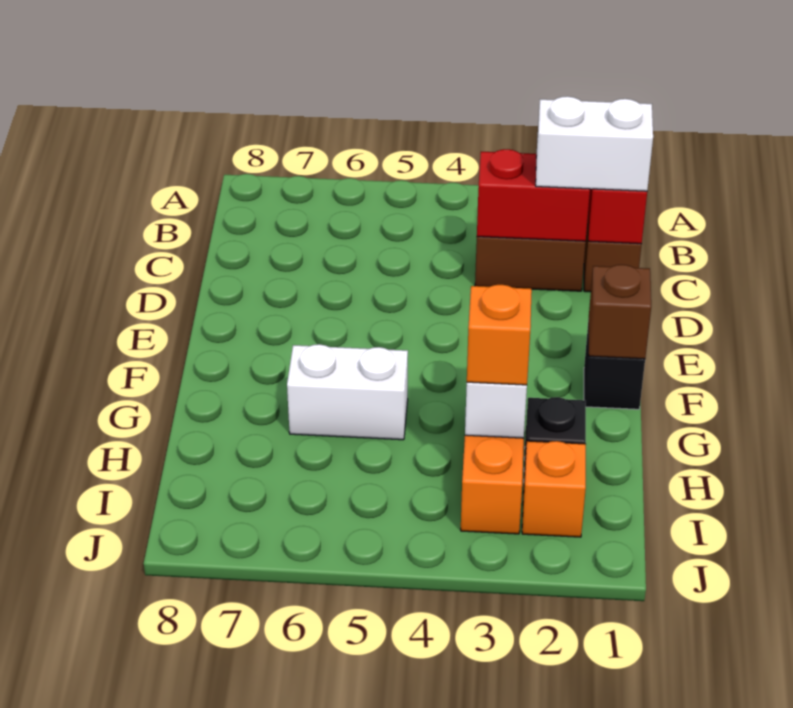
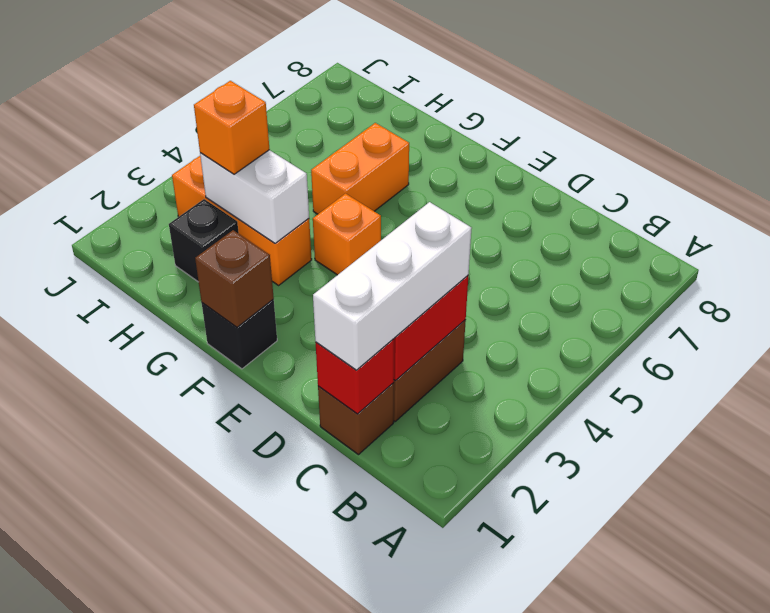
white brick C1:C2 level 3 -> white brick C1:C3 level 3
white brick G5:G6 level 1 -> orange brick G5:G6 level 1
orange brick I2 level 1 -> orange brick F4 level 1

